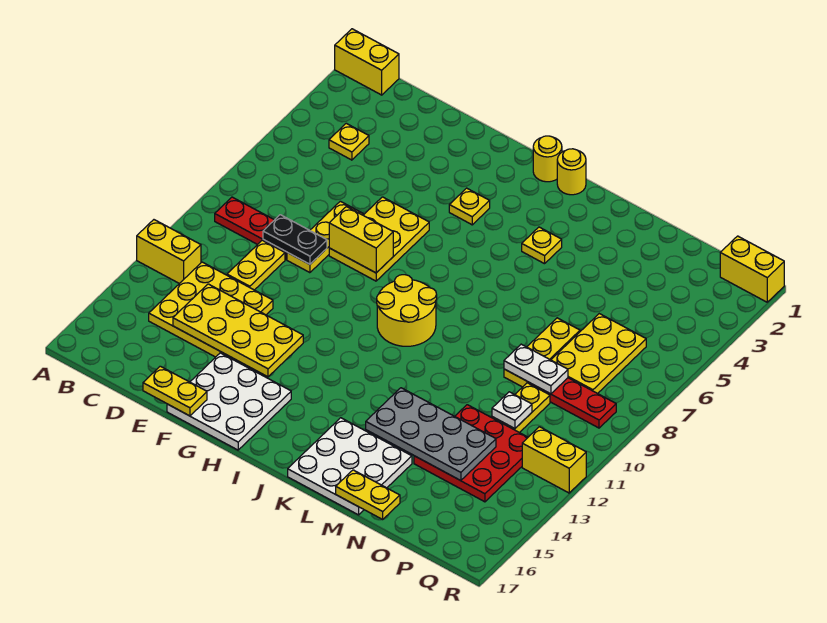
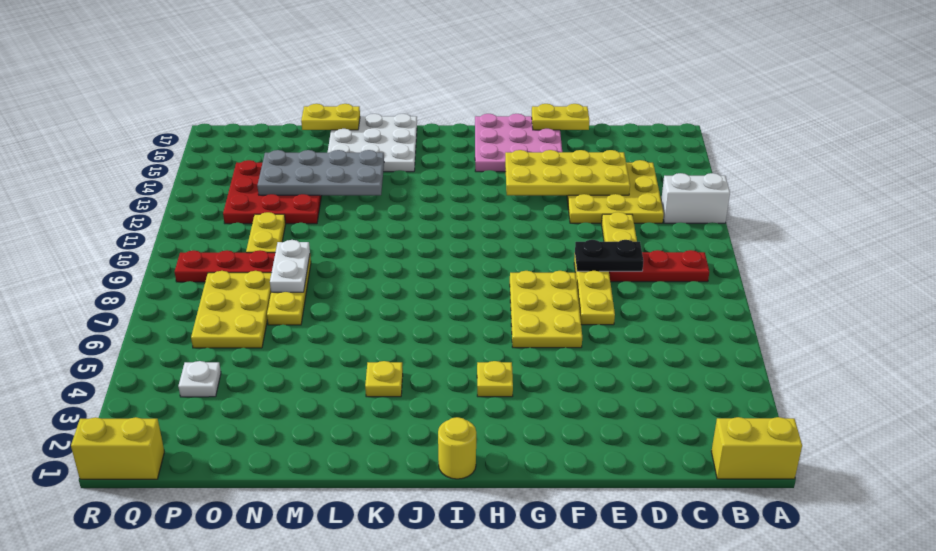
yellow brick A12:B12 level 1 -> white brick A12:B12 level 1
yellow plate C4 level 1 -> none
yellow brick F8:G8 level 2 -> none
white plate F15:H17 level 1 -> pink plate F15:H17 level 1
yellow round brick I9:J10 level 1 -> none
yellow round brick J1 level 1 -> none
white plate N9:O9 level 2 -> white plate N8:N9 level 2
white plate O11 level 2 -> white plate P4 level 1
yellow brick Q12:R12 level 1 -> none

